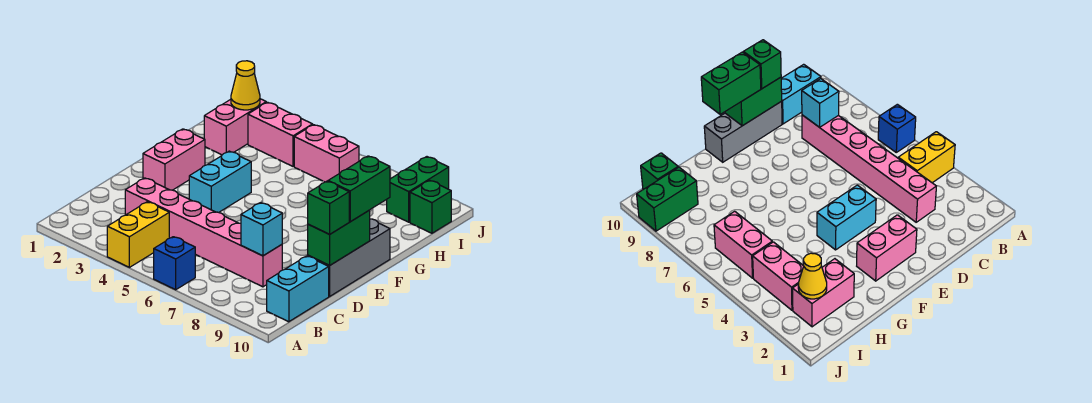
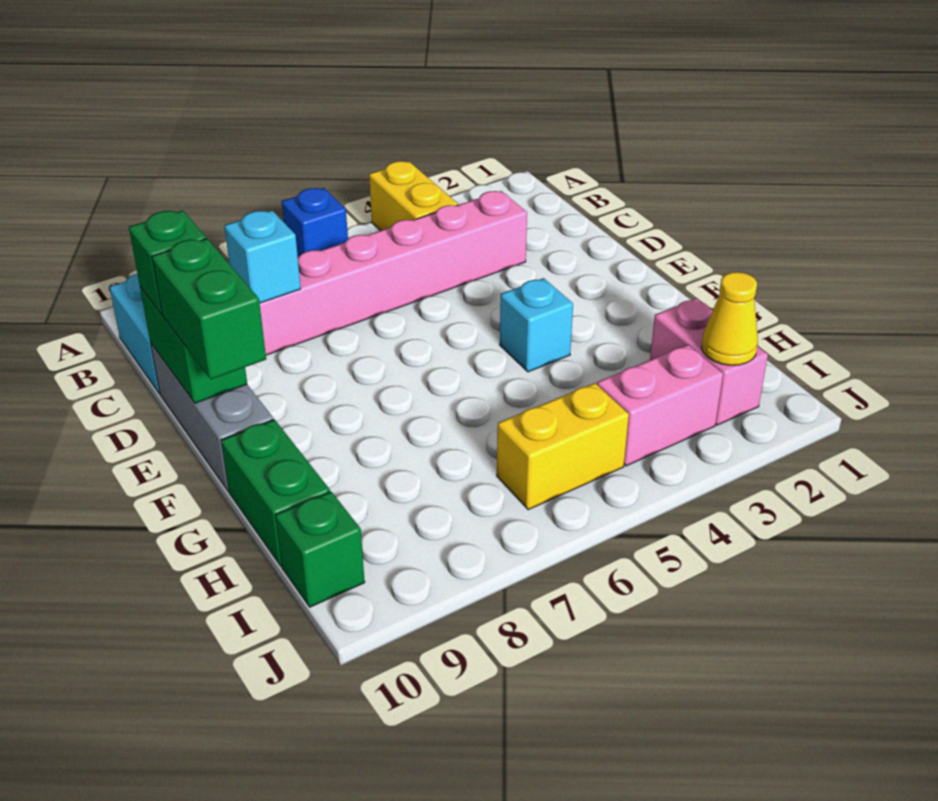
pink brick E2:F2 level 1 -> none
cyan brick E4:F4 level 1 -> cyan brick F4 level 1
pink brick I5:I6 level 1 -> yellow brick I5:I6 level 1
green brick I9:J9 level 1 -> green brick G10:H10 level 1

